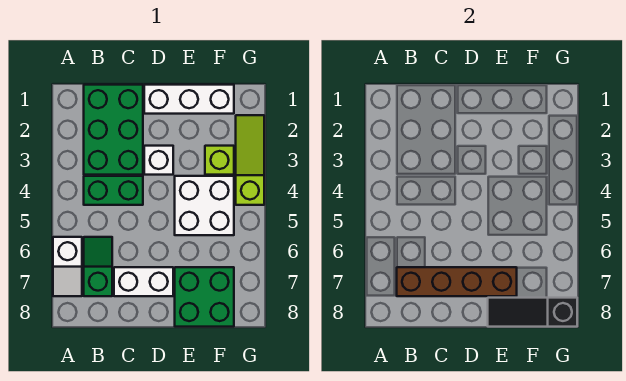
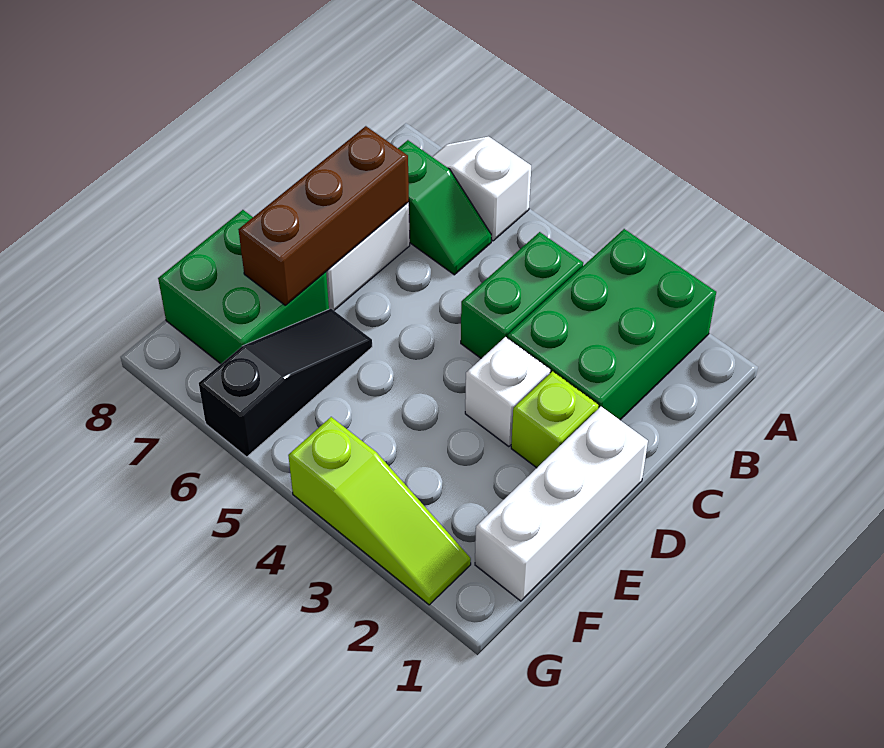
green brick B1:C3 level 1 -> green brick A2:C3 level 1
brown brick B7:E7 level 2 -> brown brick C7:E7 level 2
white brick E4:F5 level 1 -> none
black slope E8:G8 level 2 top G -> black slope E6:G6 level 1 top G
lime brick F3 level 1 -> lime brick D2 level 1

